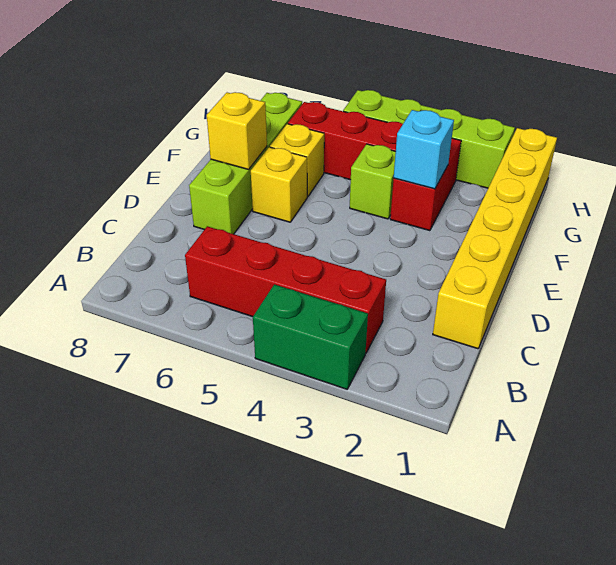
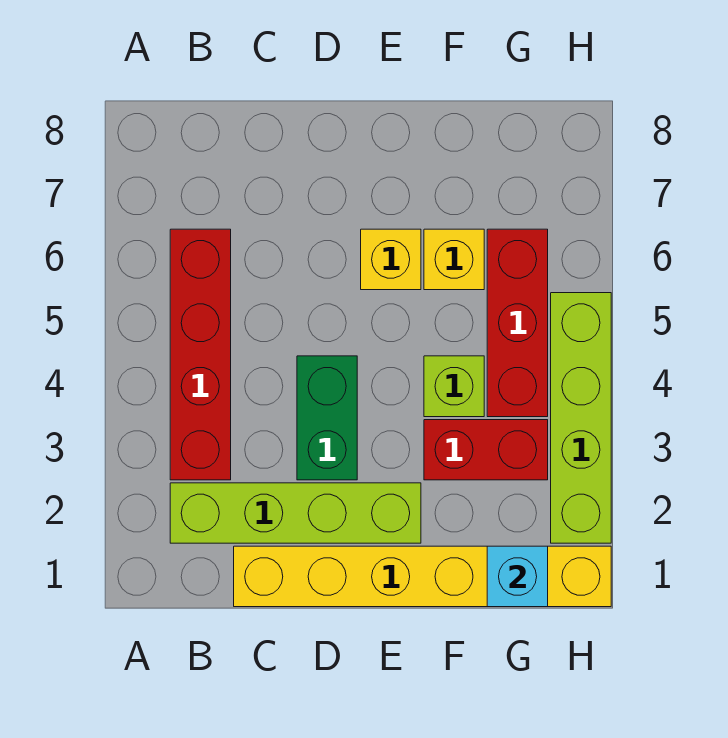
green brick A3:A4 level 1 -> green brick D3:D4 level 1
lime brick D7:G7 level 1 -> lime brick B2:E2 level 1
yellow brick E7 level 2 -> none
cyan brick F3 level 2 -> cyan brick G1 level 2

